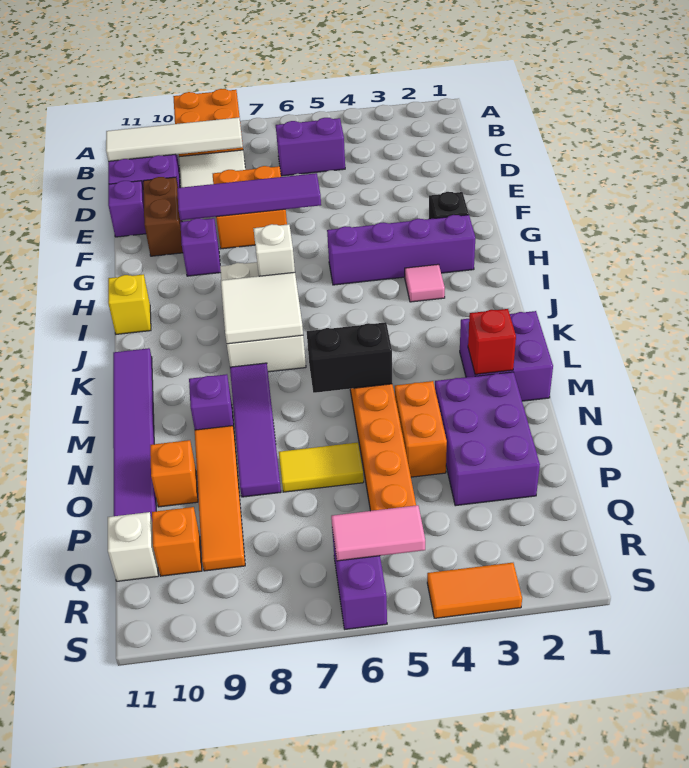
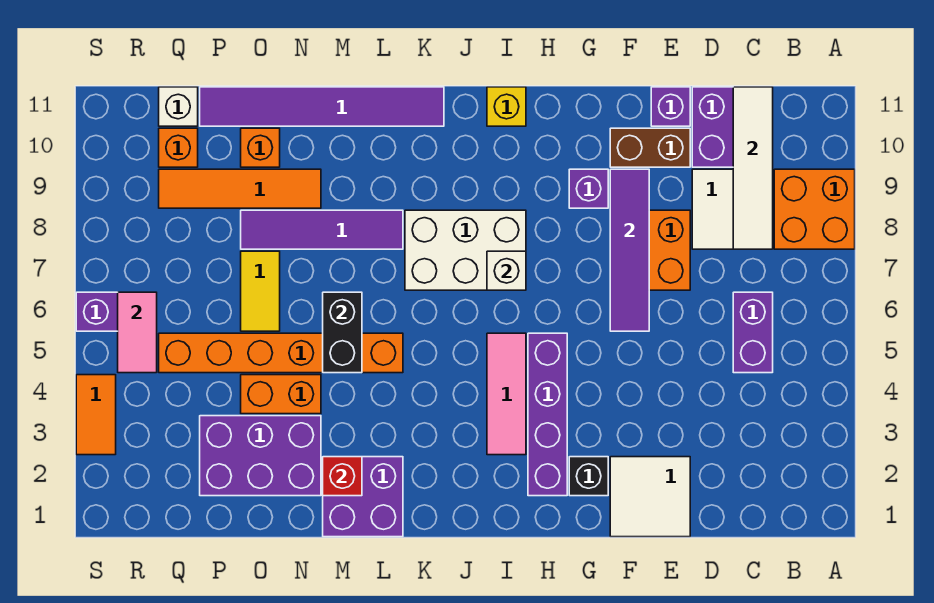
pink tile I3 level 1 -> pink tile I3:I5 level 1
white tile J7:K8 level 2 -> white tile E1:F2 level 1
purple brick M9 level 1 -> none

